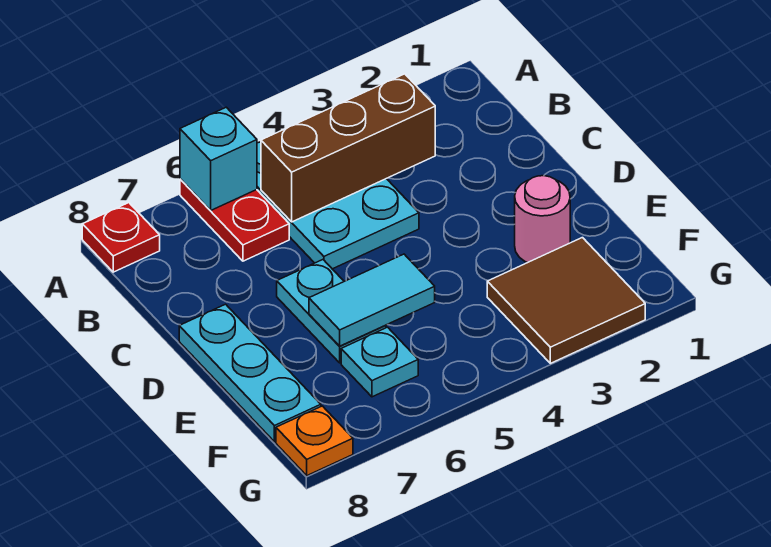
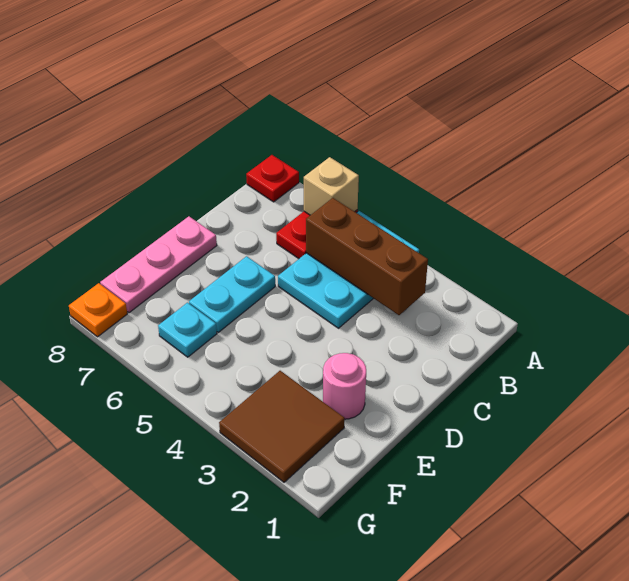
cyan brick A6 level 2 -> tan brick A6 level 2
cyan plate D8:F8 level 1 -> pink plate D8:F8 level 1
cyan tile E5:E6 level 2 -> none

